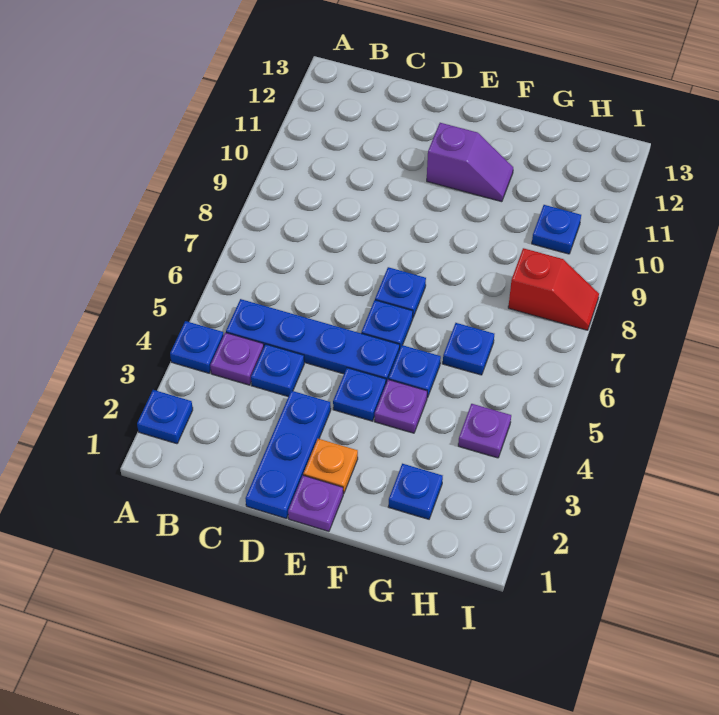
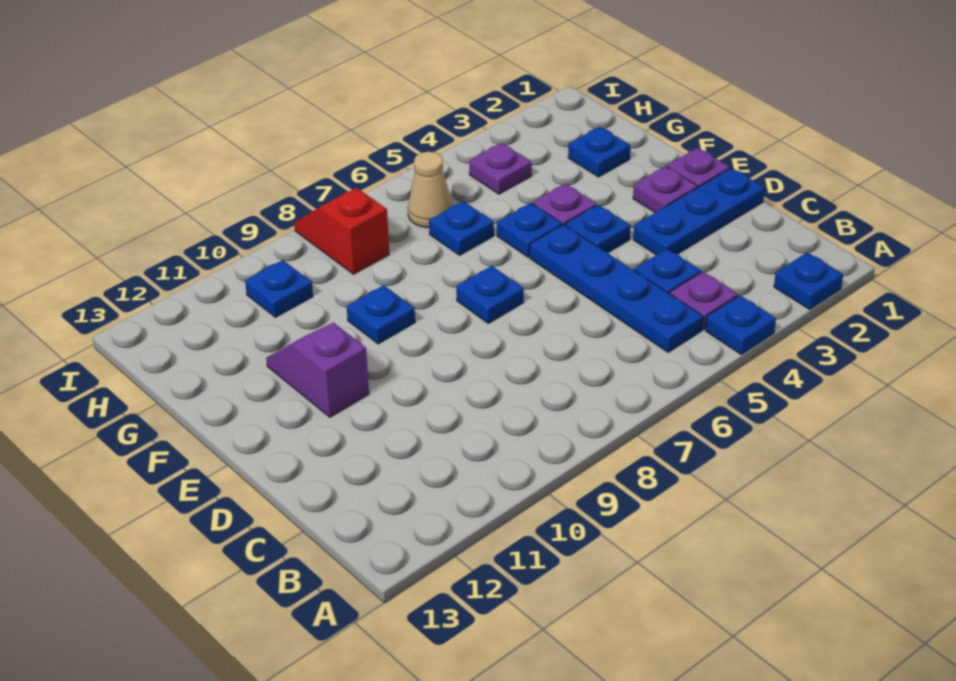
orange plate E2 level 1 -> purple plate E2 level 1
blue plate E6 level 1 -> blue plate F9 level 1
none -> tan cone H6 level 1

